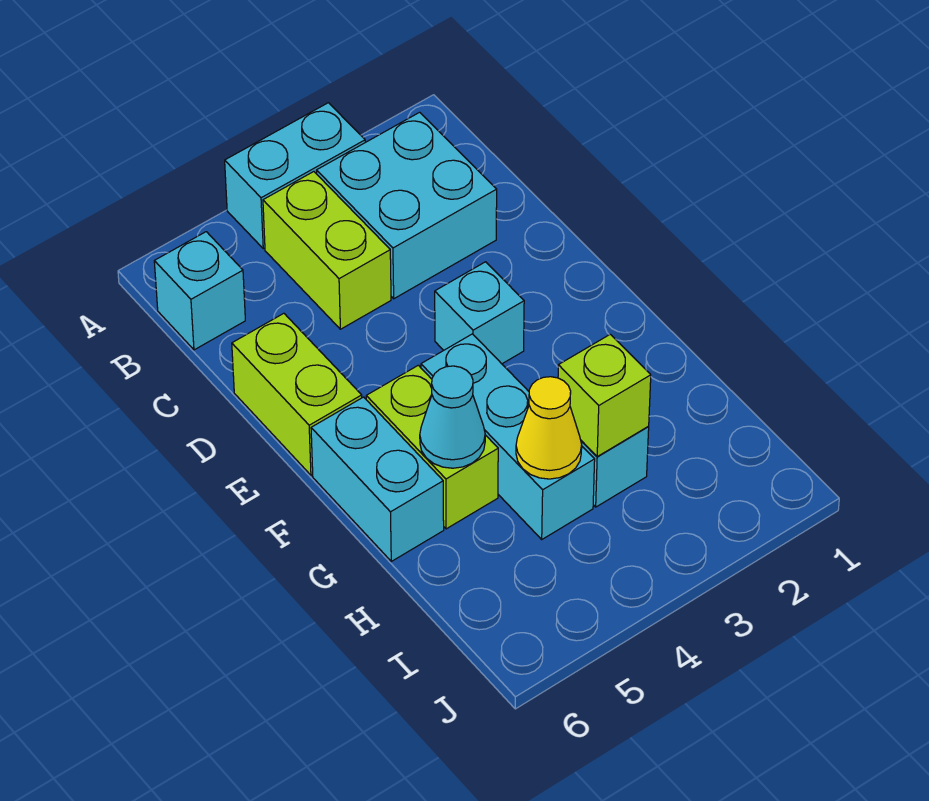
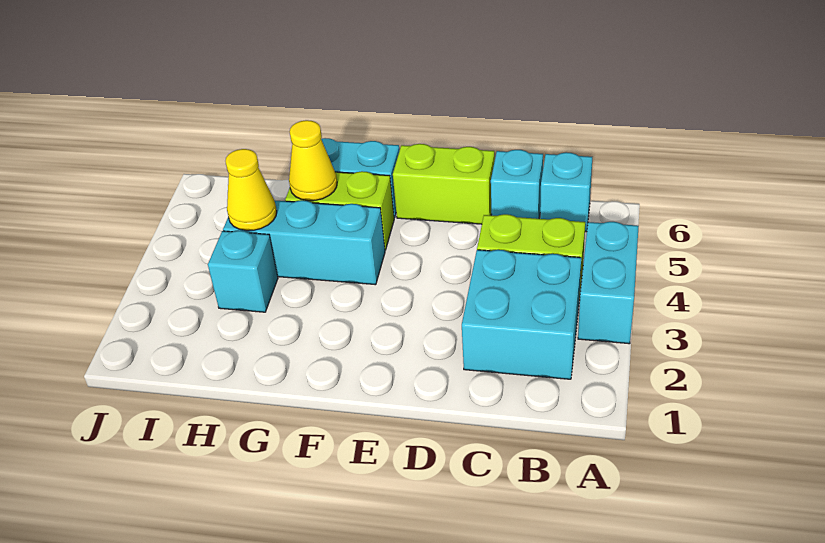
cyan brick E3 level 1 -> cyan brick C6 level 1
cyan cone G5 level 2 -> yellow cone G5 level 2
lime brick H3 level 2 -> none

